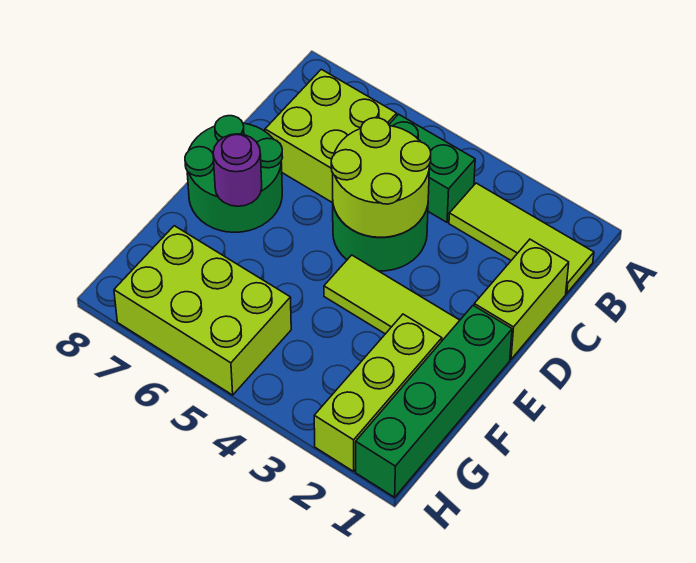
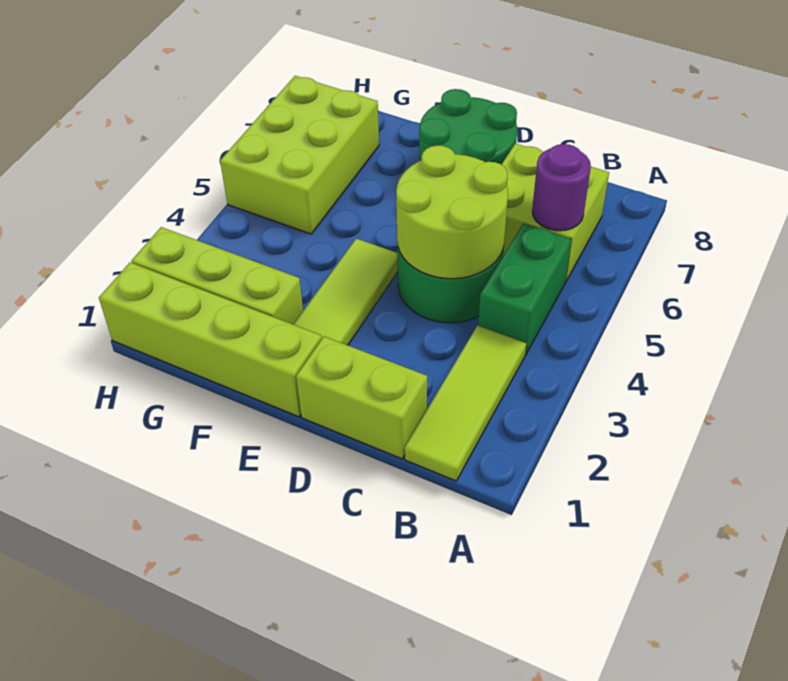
green brick E1:H1 level 1 -> lime brick E1:H1 level 1
purple round brick E7 level 2 -> purple round brick B6 level 2

